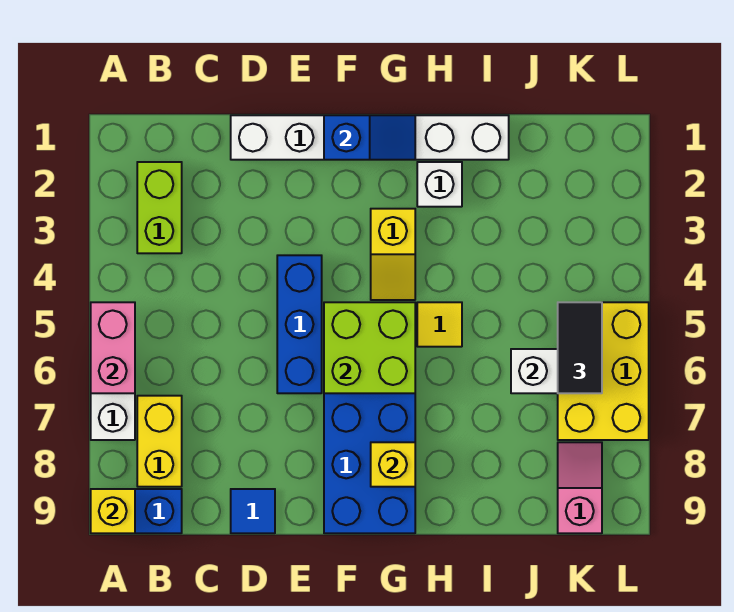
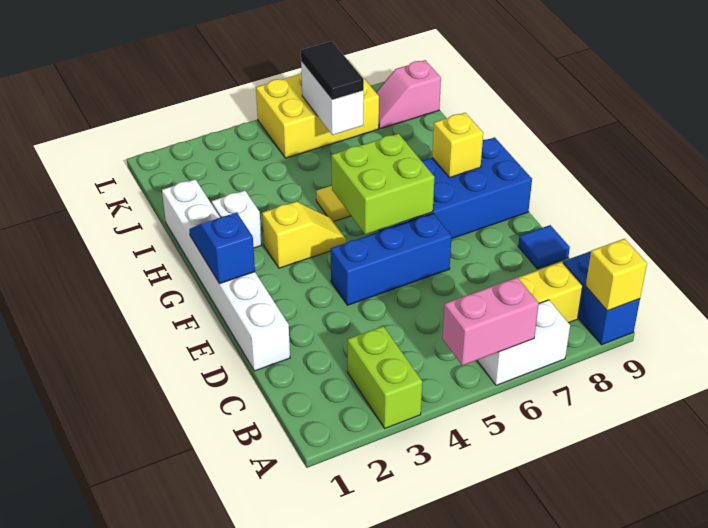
lime brick B2:B3 level 1 -> lime brick A3:B3 level 1
black tile K5:K6 level 3 -> black tile J6:K6 level 3

